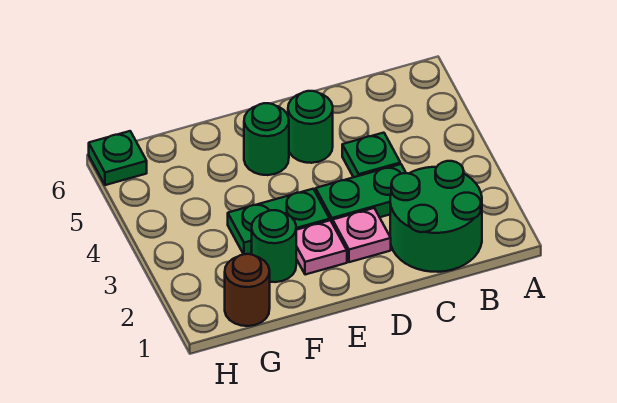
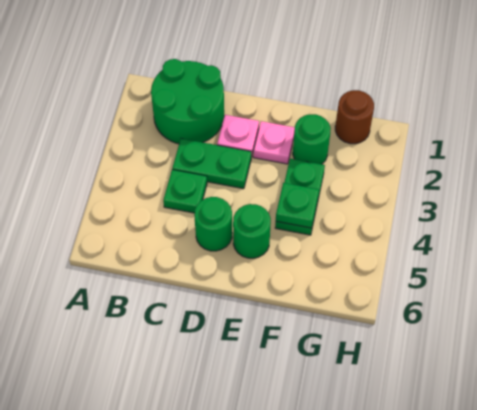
green plate E3:F3 level 1 -> green plate F3:F4 level 1
green plate H6 level 1 -> green plate F4 level 2

